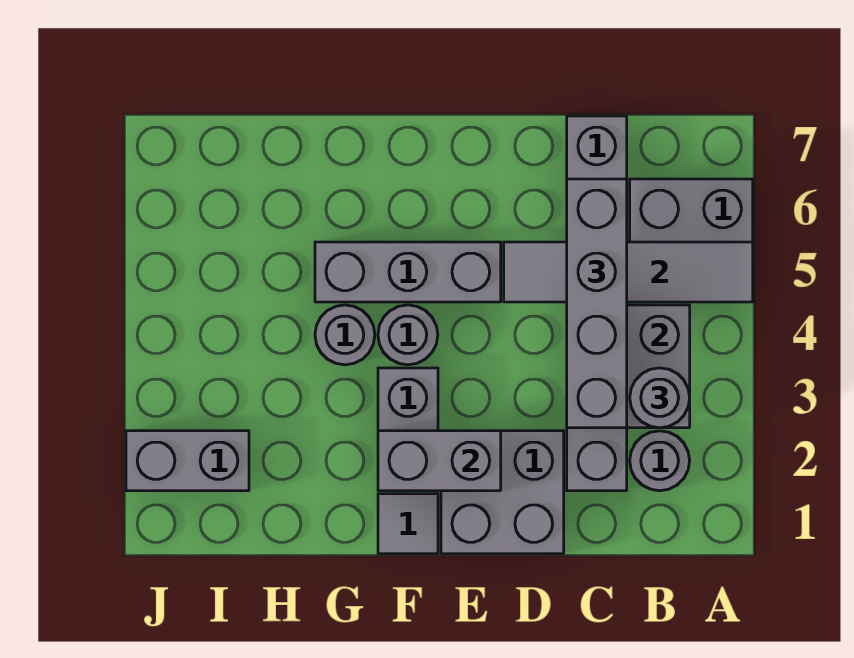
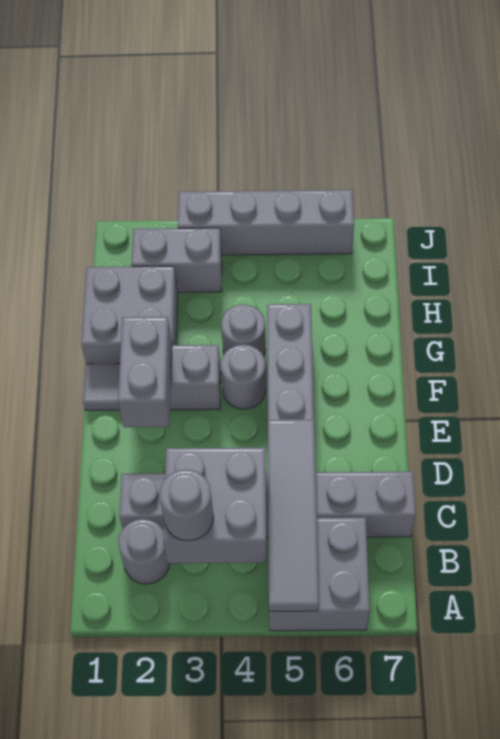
grey brick C3:C6 level 3 -> grey brick J3:J6 level 1
grey brick D1:E2 level 1 -> grey brick G1:H2 level 1
grey brick I2:J2 level 1 -> grey brick I2:I3 level 1

